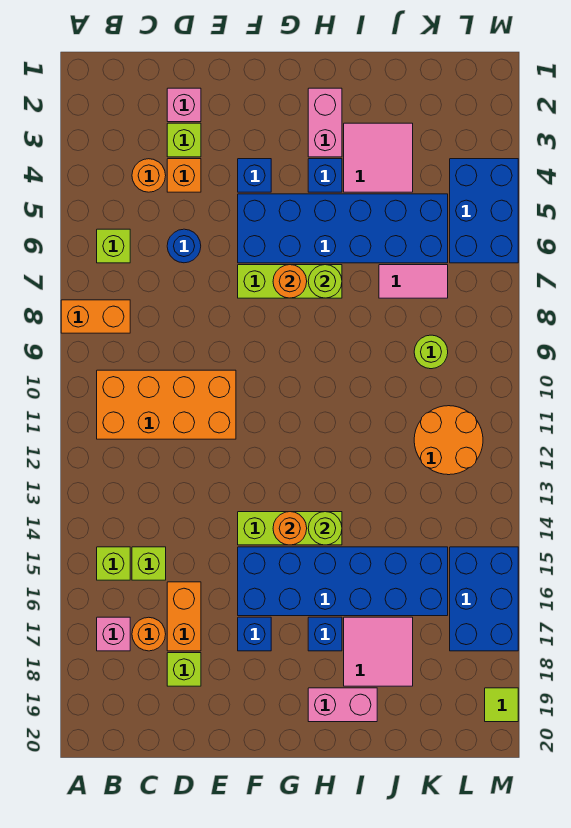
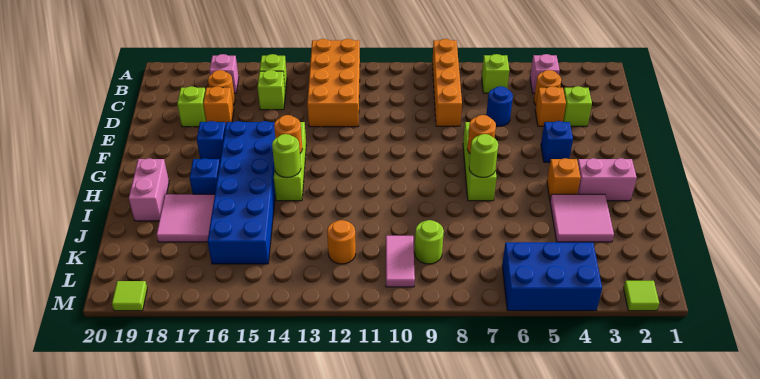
orange brick A8:B8 level 1 -> orange brick A8:D8 level 1
orange brick B10:E11 level 1 -> orange brick A12:D13 level 1
pink brick D2 level 1 -> pink brick B4 level 1
orange brick D16:D17 level 1 -> orange brick D17 level 1
blue brick F5:K6 level 1 -> none
blue brick H4 level 1 -> orange brick H4 level 1
pink tile J7:K7 level 1 -> pink tile K10:L10 level 1
orange round brick K11:L12 level 1 -> orange round brick K12 level 1
blue brick L15:M17 level 1 -> none
none -> lime tile M2 level 1

